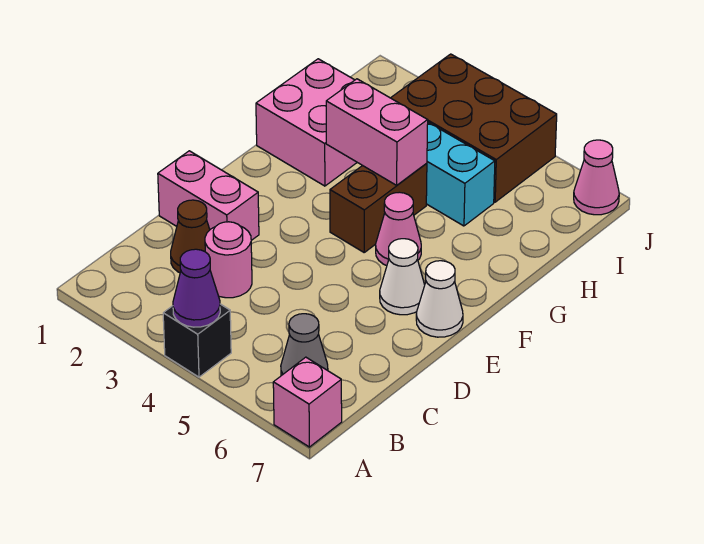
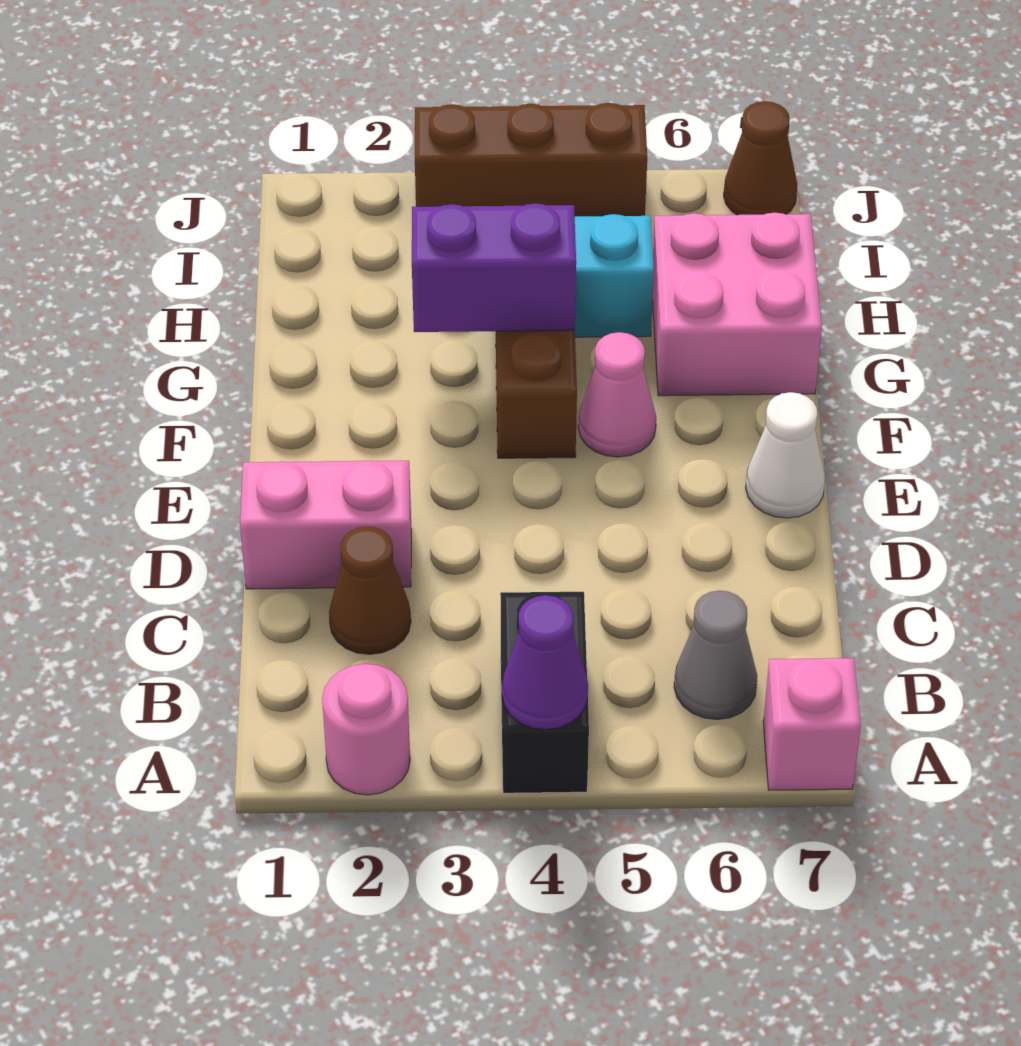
black brick A4 level 1 -> black brick A4:B4 level 1
pink round brick C3 level 1 -> pink round brick A2 level 1
white cone E6 level 1 -> none
pink brick G1:H2 level 1 -> pink brick G6:H7 level 1
pink brick G3:G4 level 2 -> purple brick G3:G4 level 2
brown brick I3:J5 level 1 -> brown brick J3:J5 level 1
pink cone J7 level 1 -> brown cone J7 level 1

